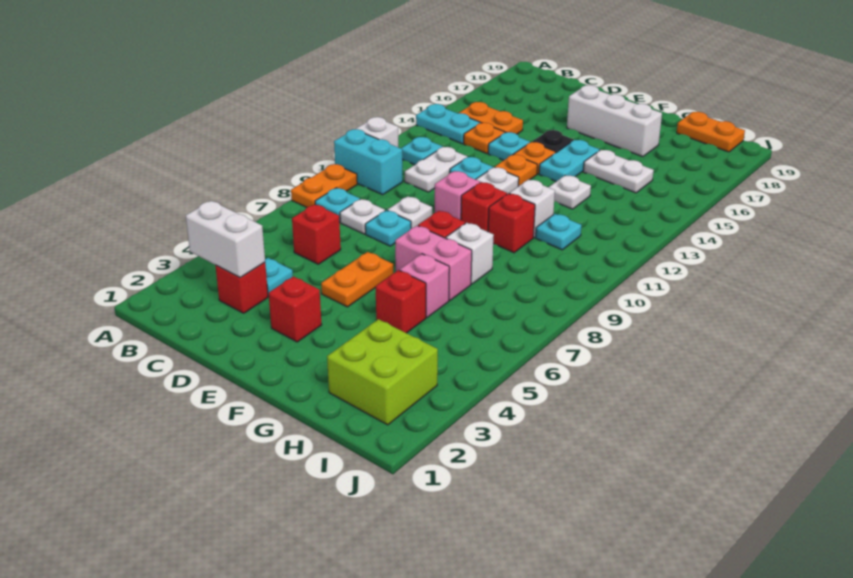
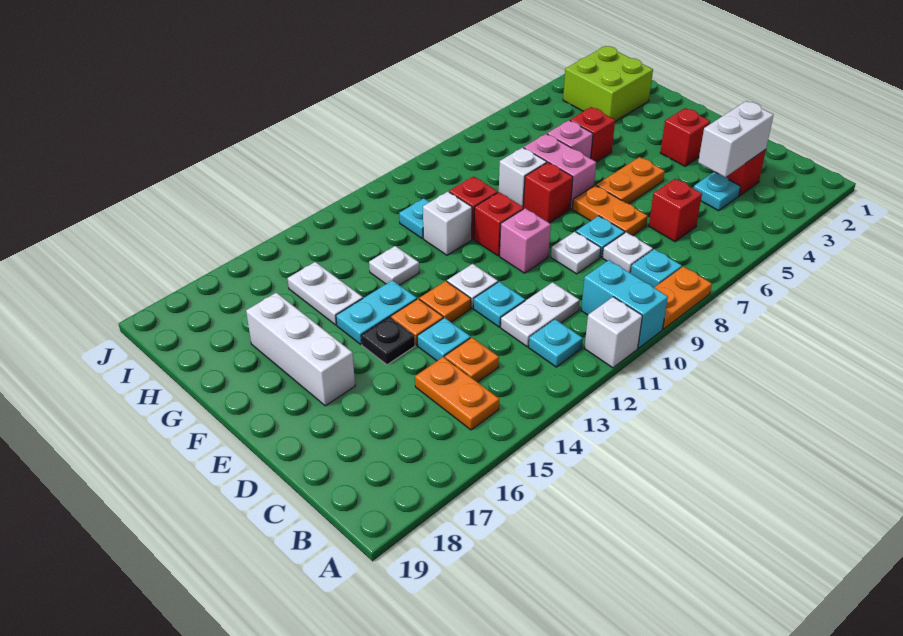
cyan plate A14:B14 level 1 -> none
white brick B3:C3 level 2 -> white brick C3:C4 level 2
orange plate H19:I19 level 1 -> orange plate D7:E7 level 1

